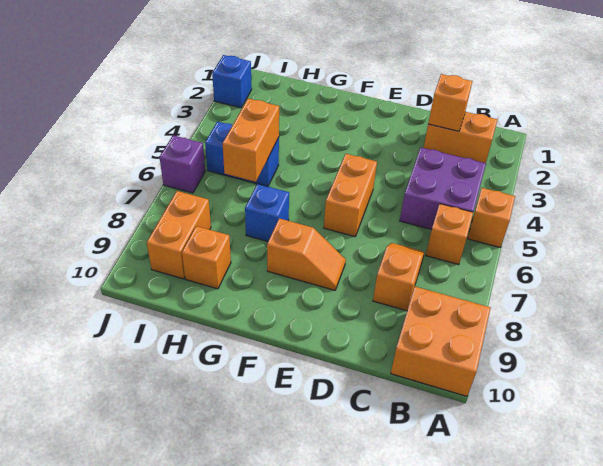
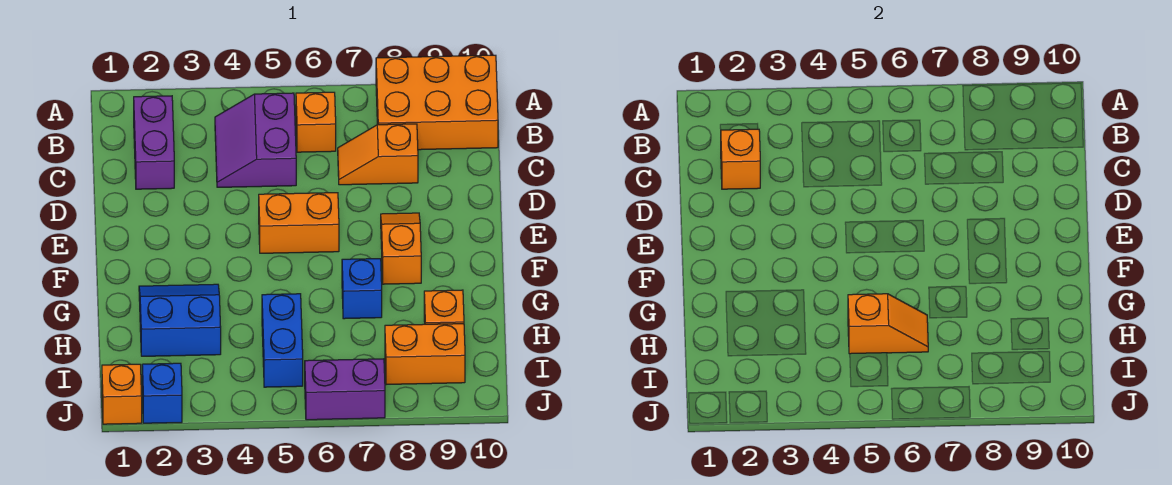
orange brick A5 level 1 -> orange brick J1 level 1
orange brick A9:B10 level 1 -> orange brick A8:B10 level 1
orange brick B2:C2 level 1 -> purple brick B2:C2 level 1
purple brick B4:C5 level 1 -> purple slope B4:C5 level 1 top 5
none -> blue slope G2:H3 level 1 top H
orange brick H5:H6 level 2 -> orange slope H5:H6 level 2 top 5
purple brick J6 level 1 -> purple brick J6:J7 level 1

